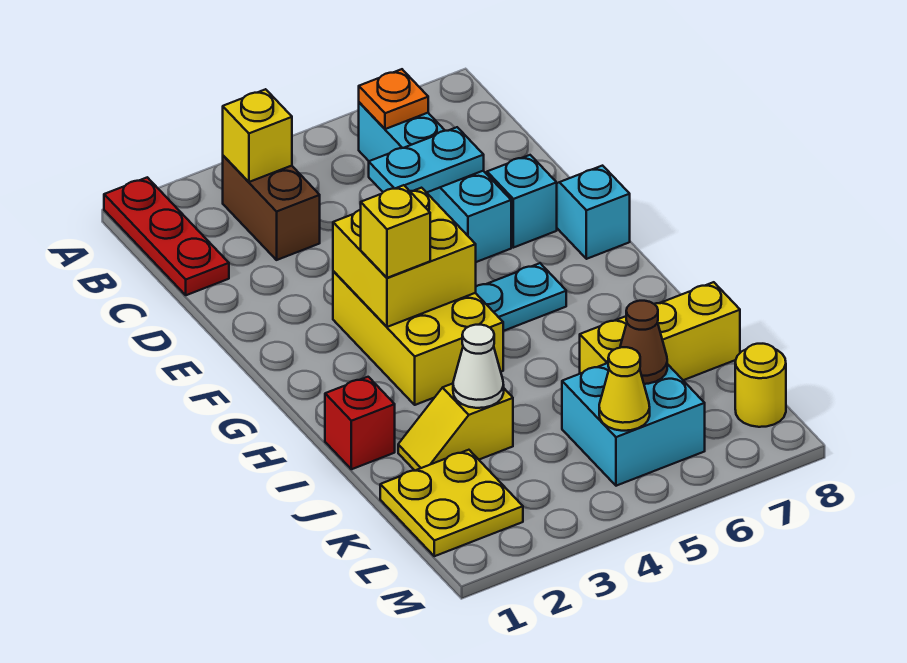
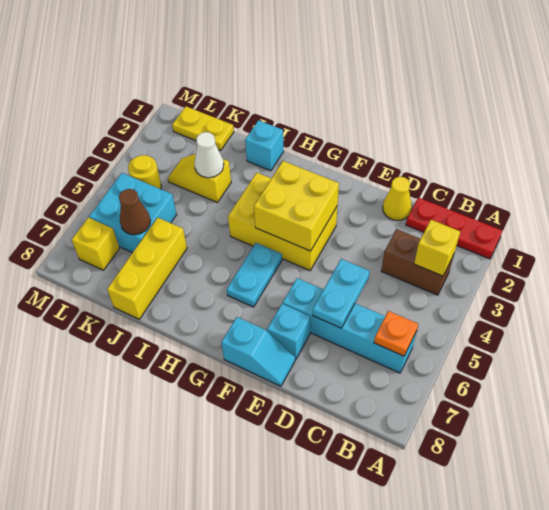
yellow brick G3 level 3 -> yellow brick L7 level 1
red brick I1 level 1 -> cyan brick I1 level 1
yellow slope J2:J3 level 1 top 3 -> yellow slope J3:K3 level 1 top J
yellow plate K1:L2 level 1 -> yellow plate K1:L1 level 1
yellow cone L5 level 2 -> yellow cone D1 level 1
yellow round brick L8 level 1 -> yellow round brick L4 level 1

